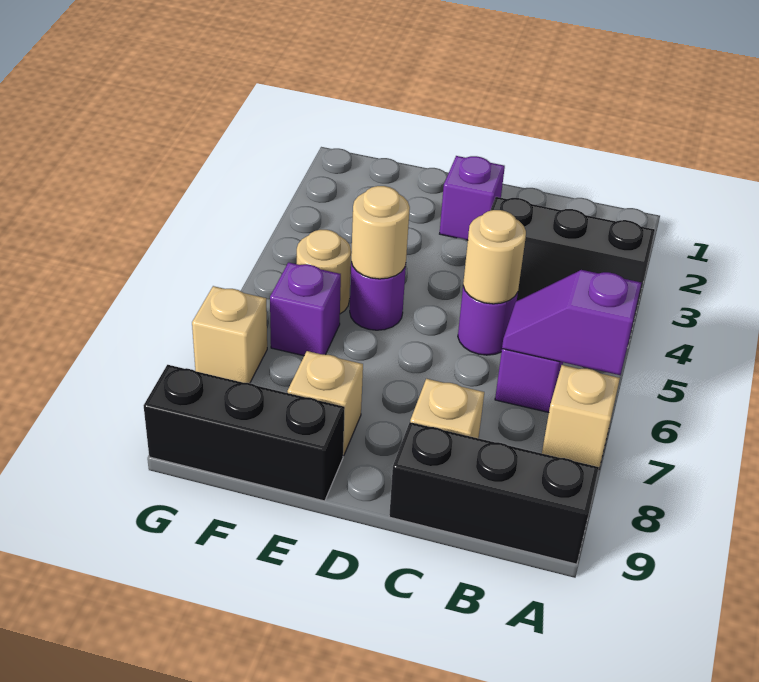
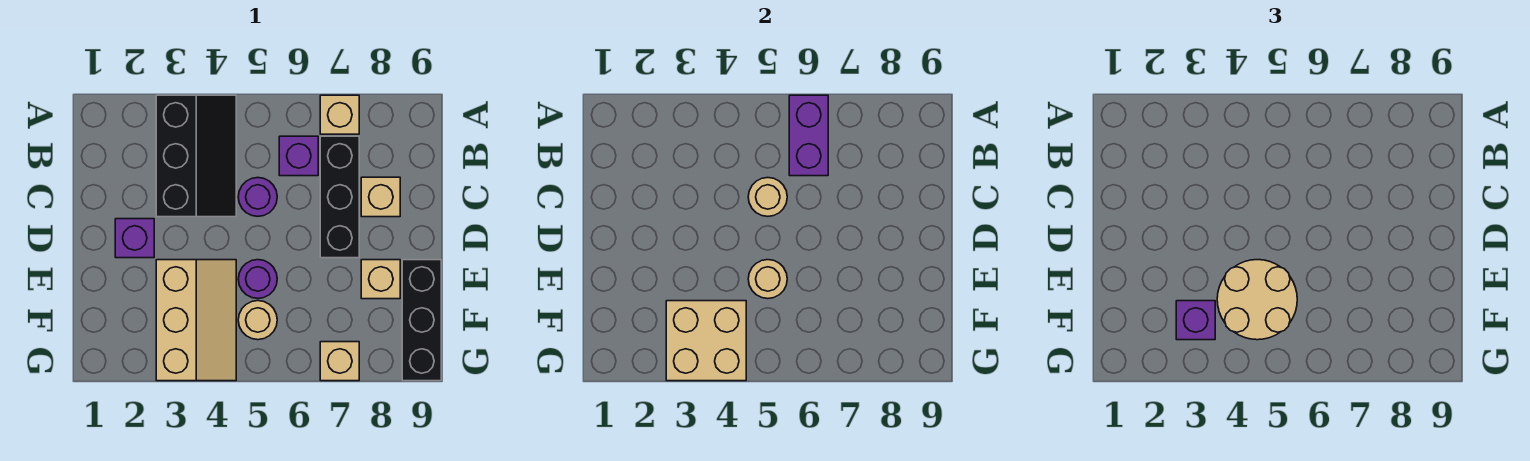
purple slope A6:B6 level 2 top A -> purple brick A6:B6 level 2
black brick A9:C9 level 1 -> black brick B7:D7 level 1
none -> tan slope E3:G4 level 1 top 3
none -> tan round brick E4:F5 level 3
none -> tan brick F3:G4 level 2
purple brick F6 level 1 -> purple brick F3 level 3

